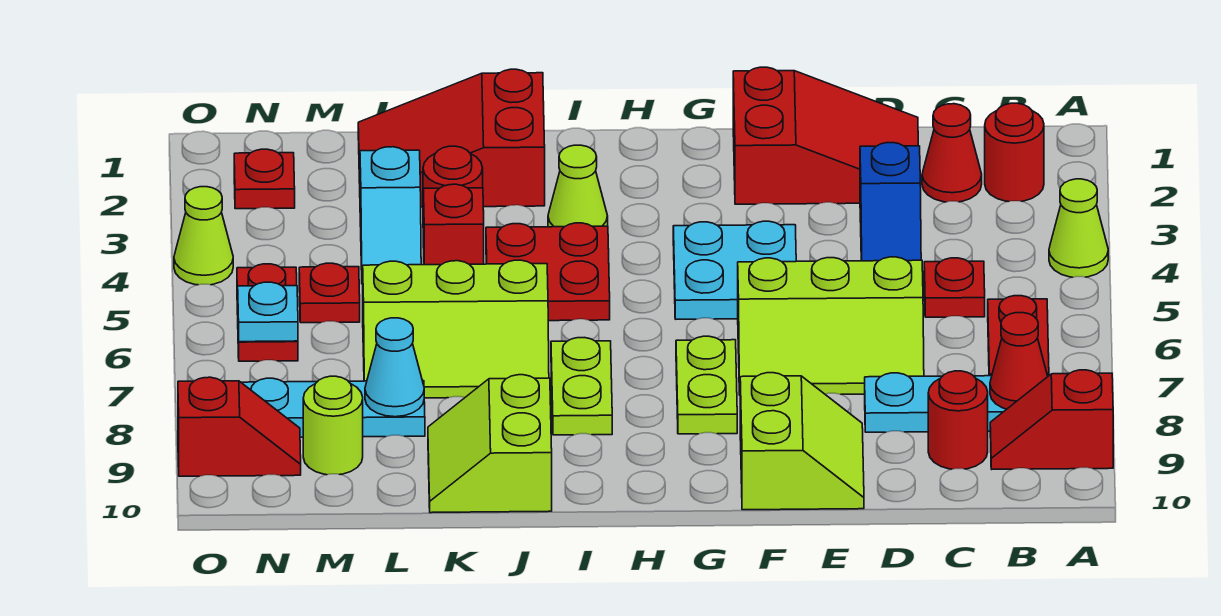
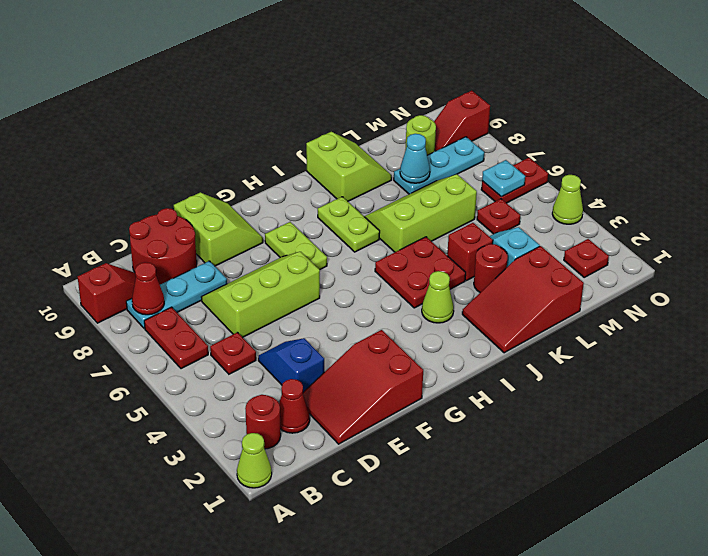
lime cone A4 level 1 -> lime cone A1 level 1
red round brick C9 level 1 -> red round brick C9:D10 level 1
lime slope E9:F10 level 1 top F -> lime slope E9:F10 level 1 top E
cyan plate F4:G5 level 1 -> none
red slope J1:L2 level 1 top J -> red slope J1:L2 level 1 top L
red plate N5:N6 level 1 -> red plate N6:O6 level 1

